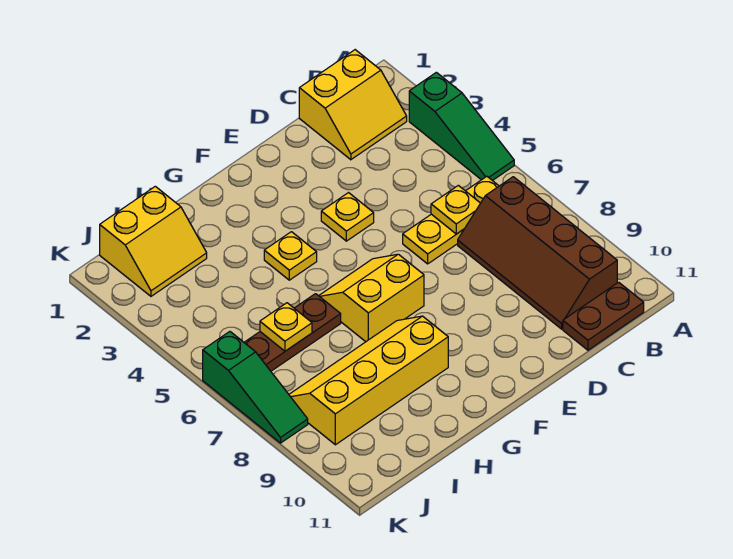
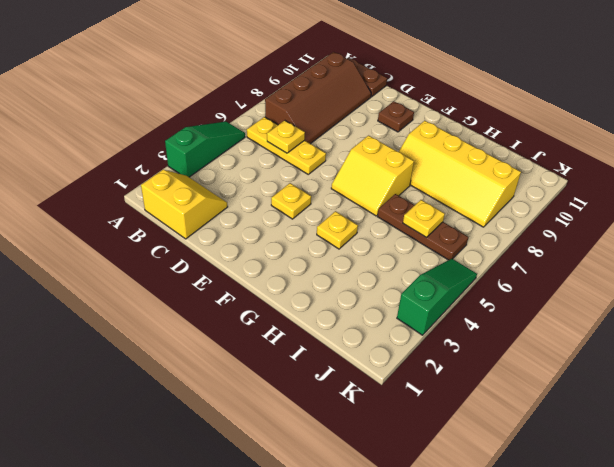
none -> brown plate E10 level 1
yellow slope I1:J2 level 1 top 1 -> none
green slope K6:K8 level 1 top 6 -> green slope K3:K5 level 1 top 3

